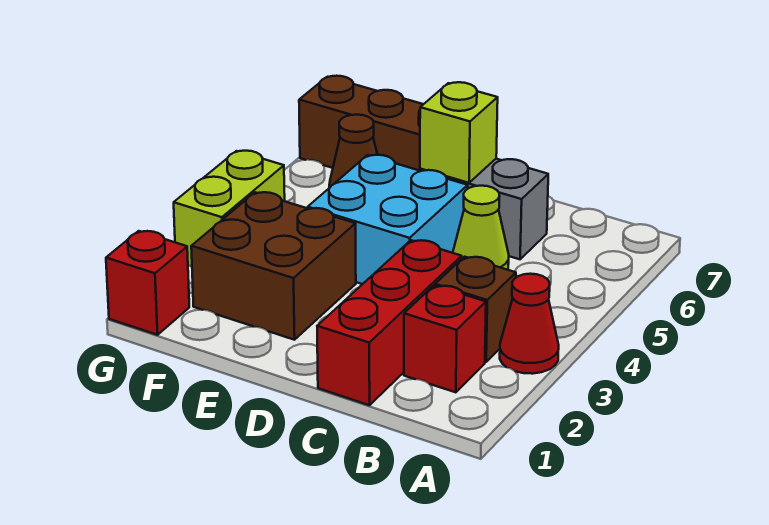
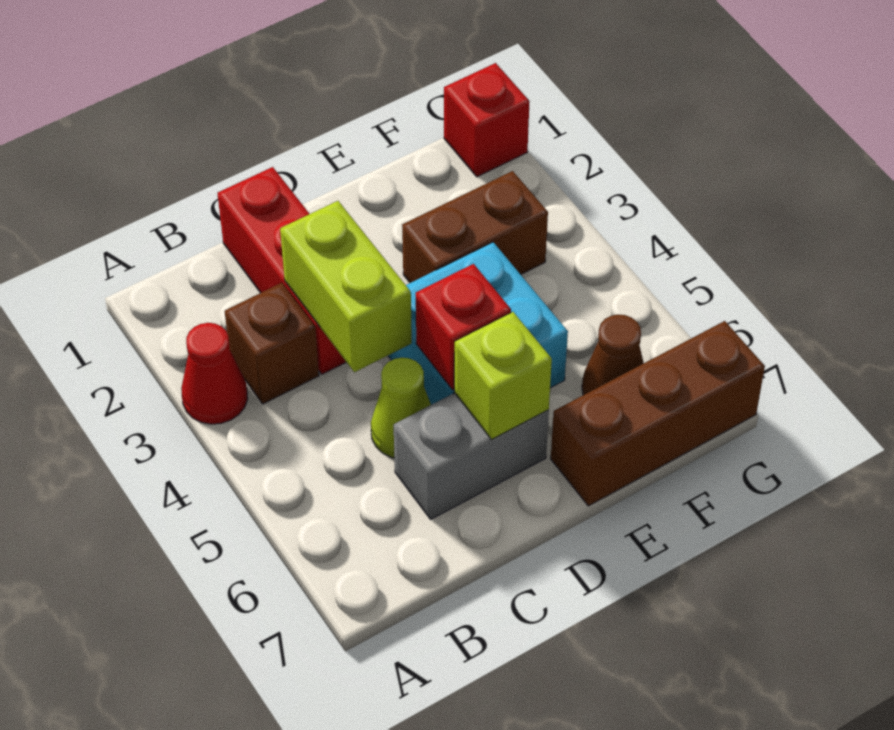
red brick B2 level 1 -> red brick D5 level 2
brown brick E2:F3 level 1 -> brown brick E3:F3 level 1
lime brick G3:G4 level 1 -> lime brick C3:C4 level 2

